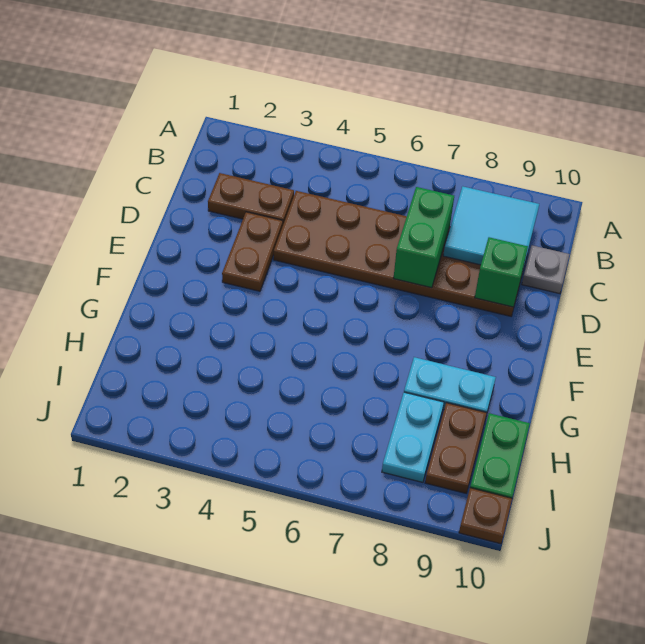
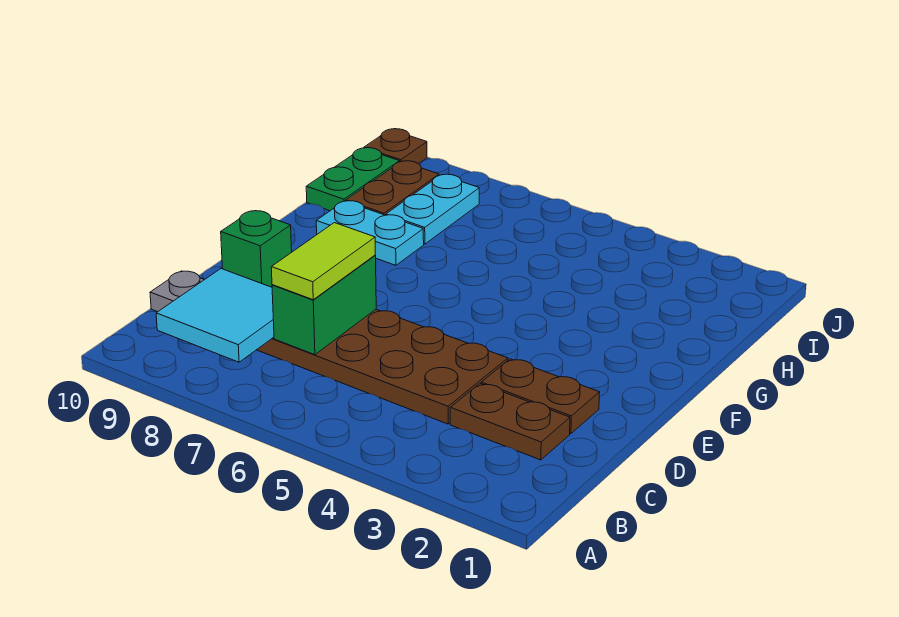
none -> lime tile C7:D7 level 3
brown plate D3:E3 level 1 -> brown plate D2:D3 level 1

